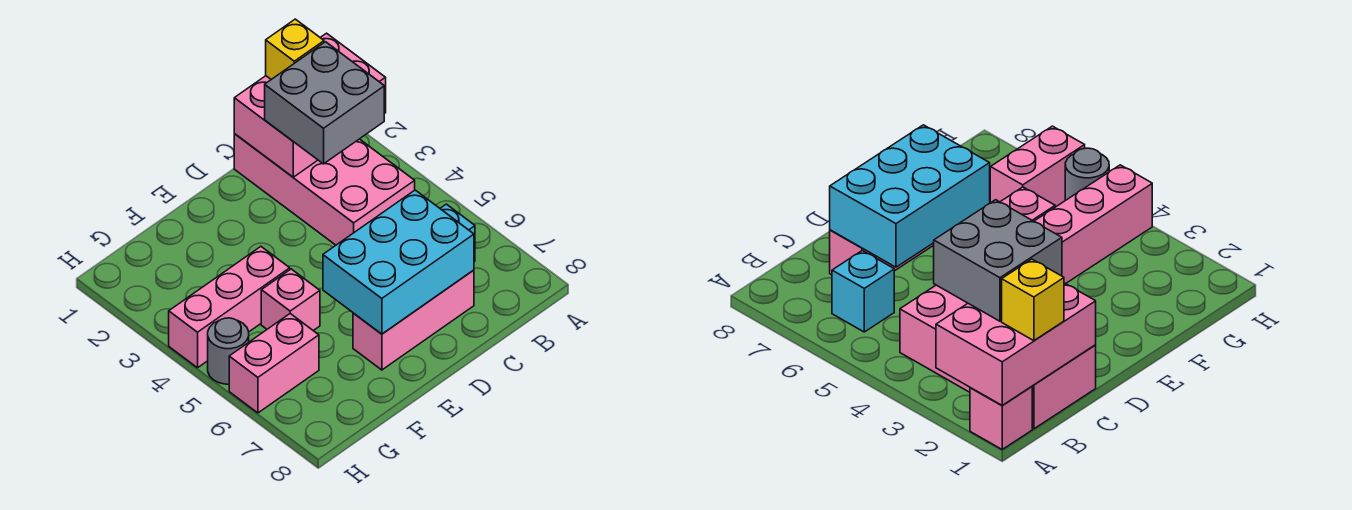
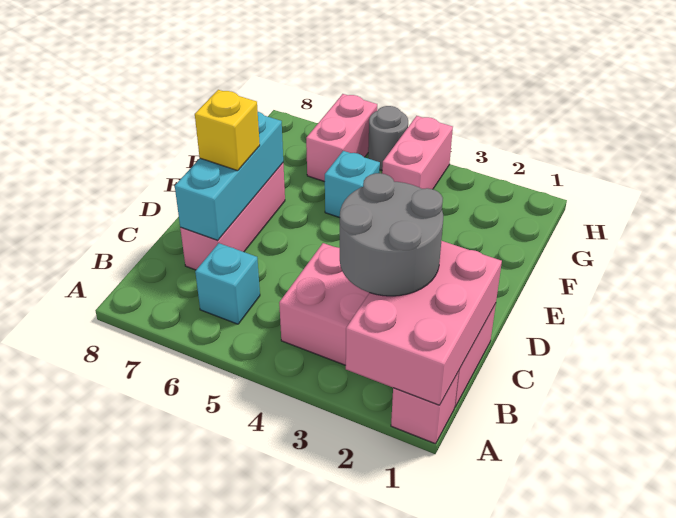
yellow brick B1 level 3 -> yellow brick D7 level 3
grey brick B2:C3 level 3 -> grey round brick B2:C3 level 3
cyan brick C6:E7 level 2 -> cyan brick C7:E7 level 2
pink brick F4:H4 level 1 -> pink brick G4:H4 level 1
pink brick F5 level 1 -> cyan brick F5 level 1

